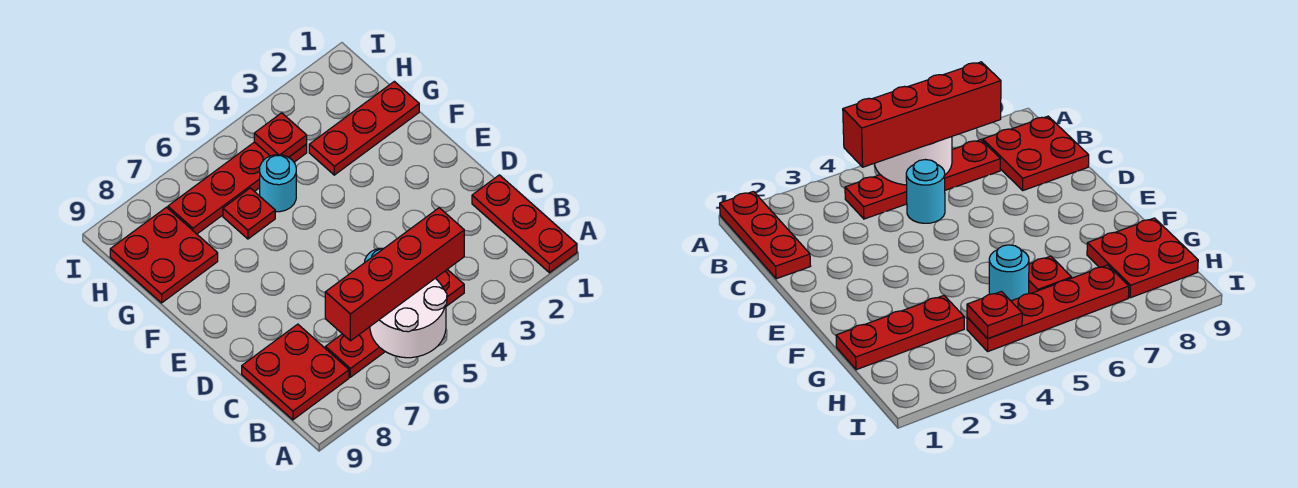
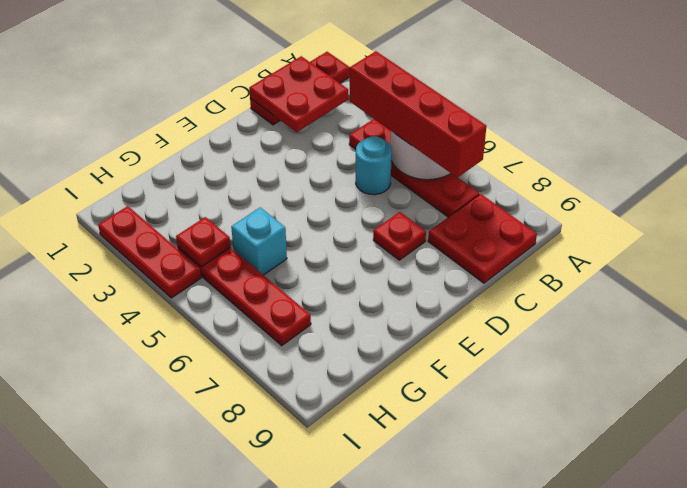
red plate G1:G3 level 1 -> red plate I2:I4 level 1
cyan round brick G5 level 1 -> cyan brick G5 level 1
red plate G6 level 1 -> red plate D7 level 1
red plate G8:H9 level 1 -> red plate B1:C2 level 2

